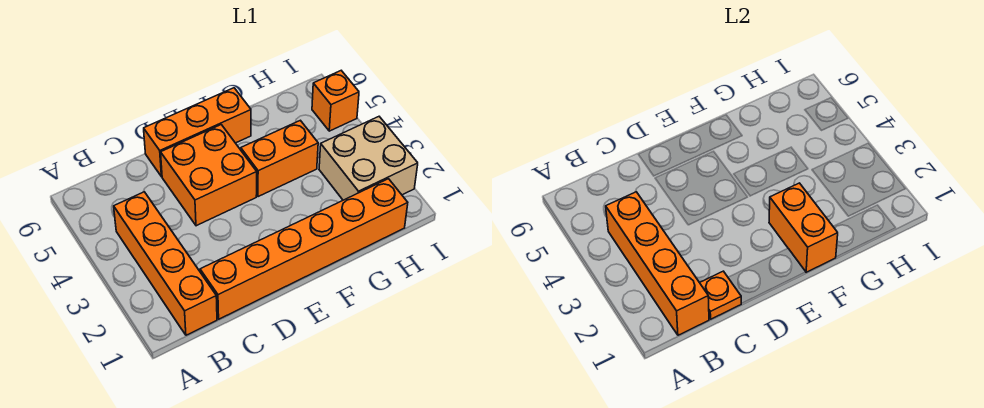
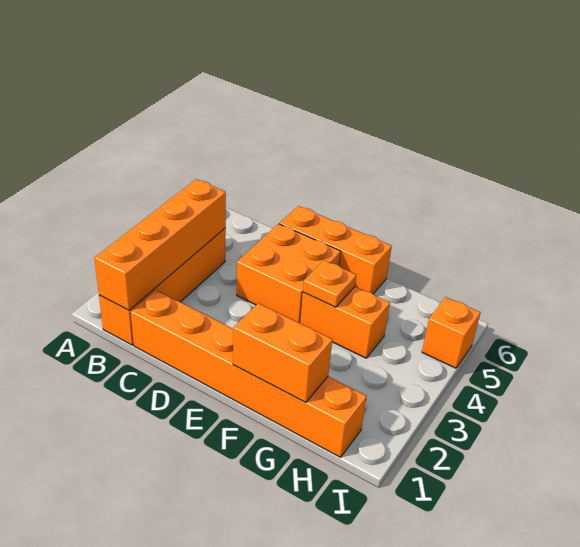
orange plate C1 level 2 -> orange plate F4 level 2
orange brick F1:F2 level 2 -> orange brick F1:G1 level 2
tan brick H2:I3 level 1 -> none

